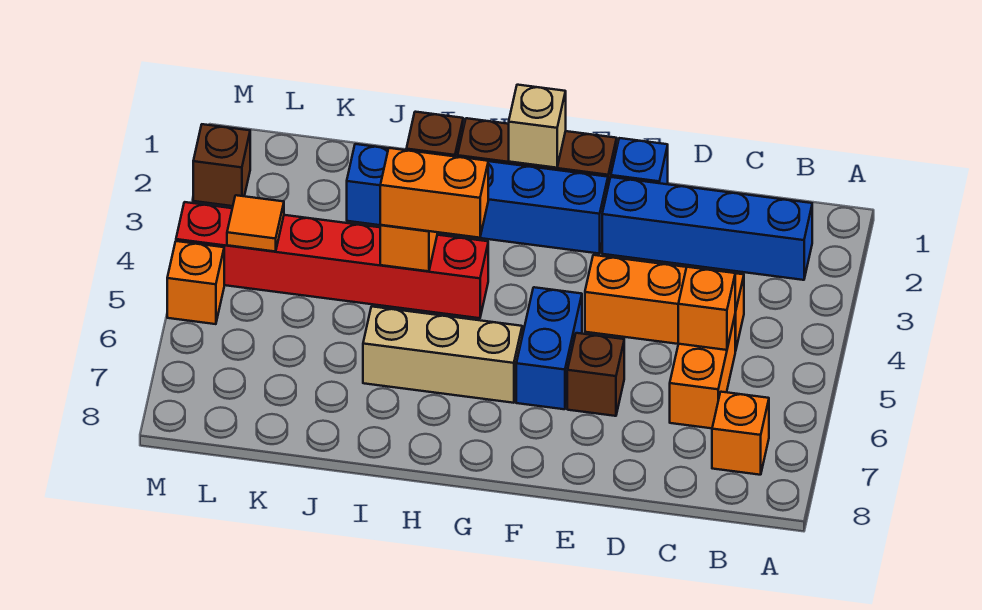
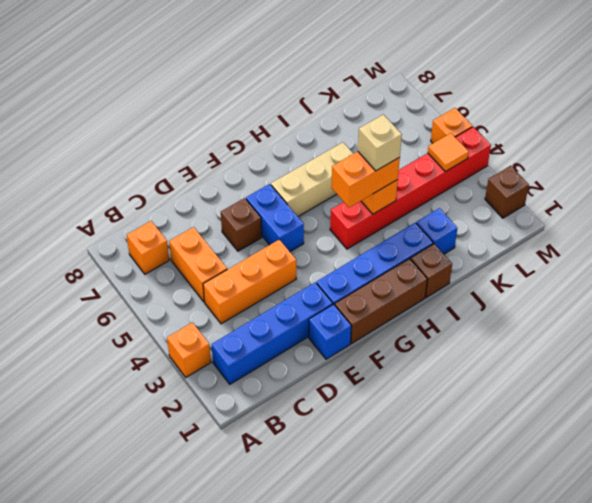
orange brick C5 level 2 -> orange brick A3 level 1
tan brick G1 level 2 -> tan brick I4 level 4

